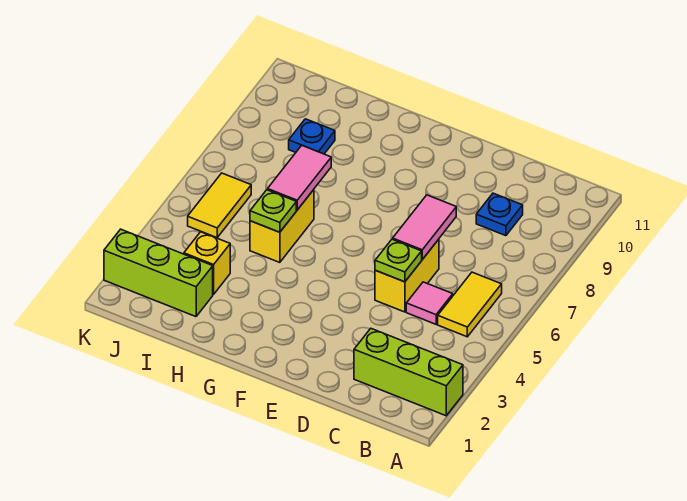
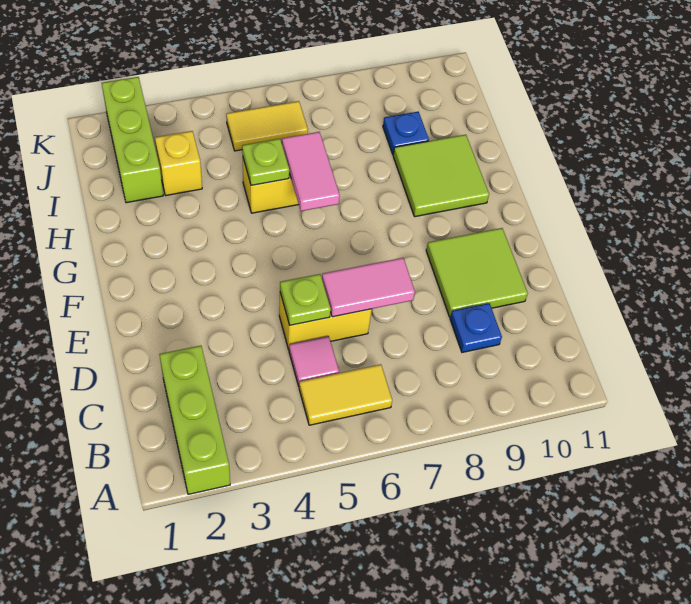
none -> lime tile D9:E10 level 1
none -> lime tile G9:H10 level 1
pink tile H6:H7 level 2 -> pink tile G6:H6 level 2

